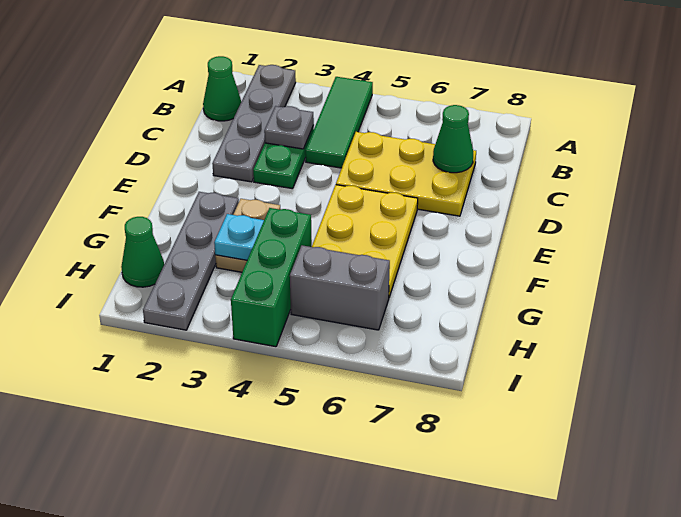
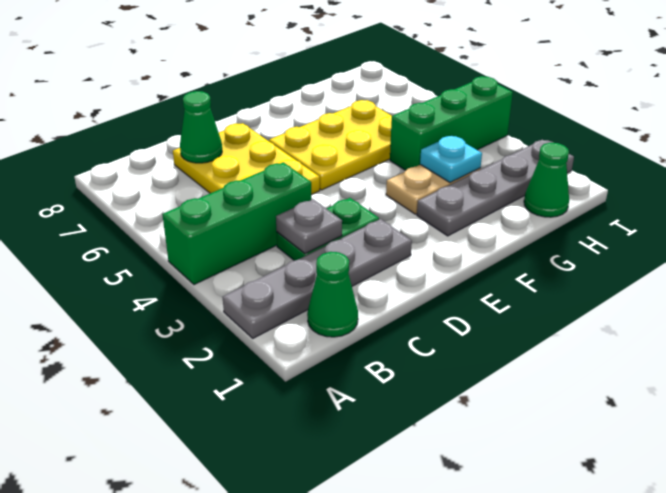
green tile A4:C4 level 1 -> green brick A4:C4 level 1
grey brick H5:H6 level 1 -> none

